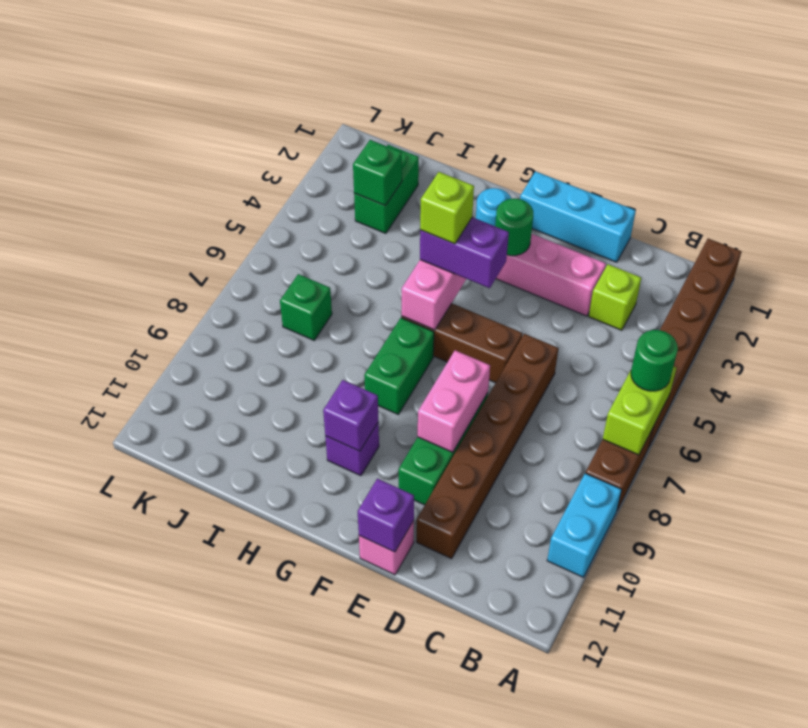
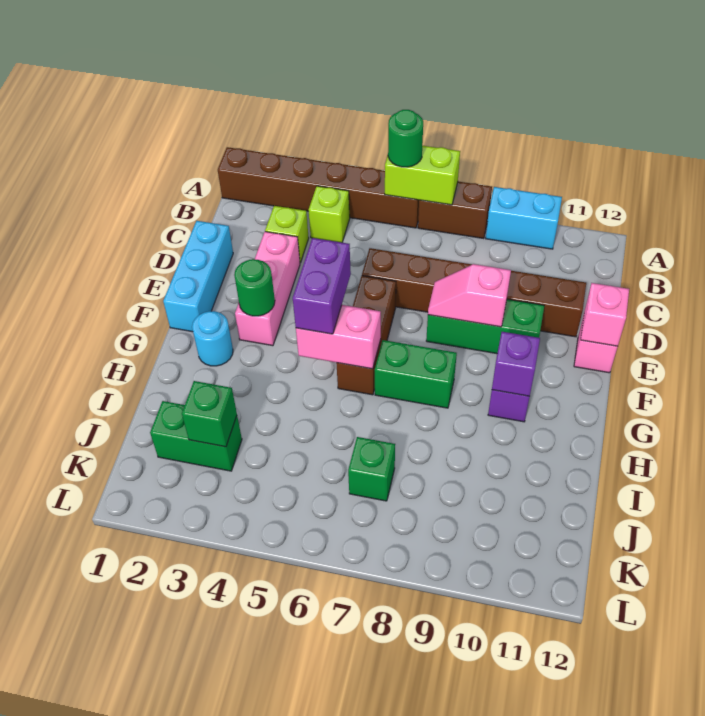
pink brick E8:E9 level 2 -> pink slope E8:E9 level 2 top 9
purple brick E12 level 2 -> pink brick E12 level 2
lime brick G5 level 4 -> lime brick B4 level 1

